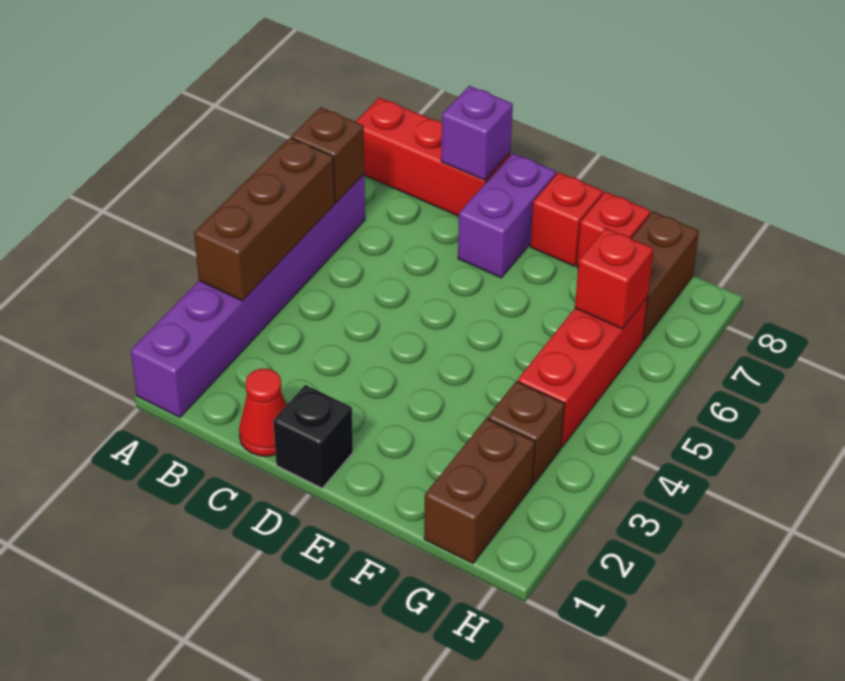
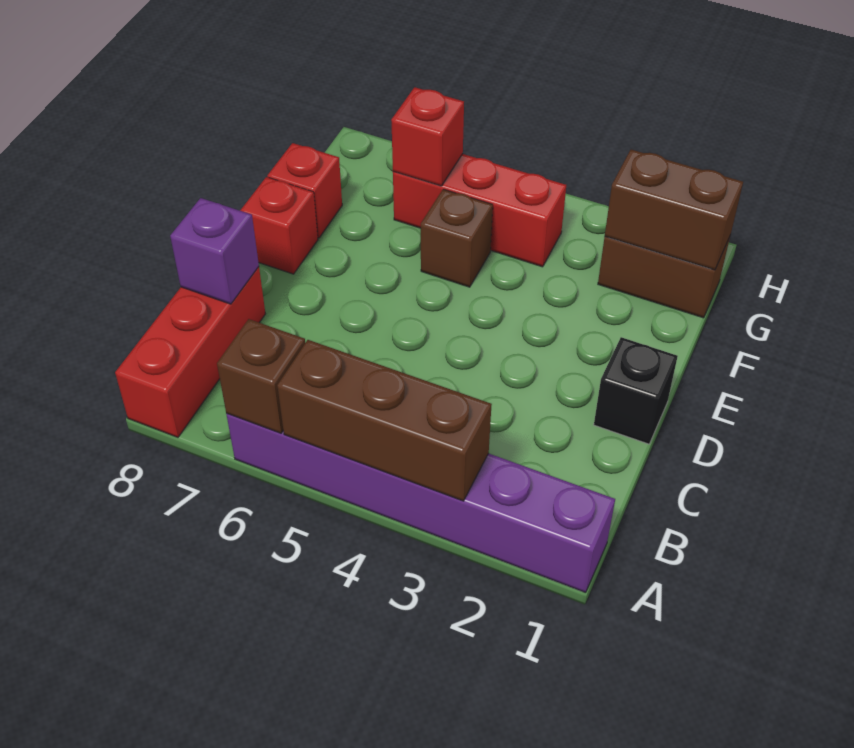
red cone C1 level 1 -> none
purple brick D7:D8 level 1 -> none
brown brick G3 level 1 -> brown brick F5 level 1
brown brick G7:G8 level 1 -> brown brick G1:G2 level 2

